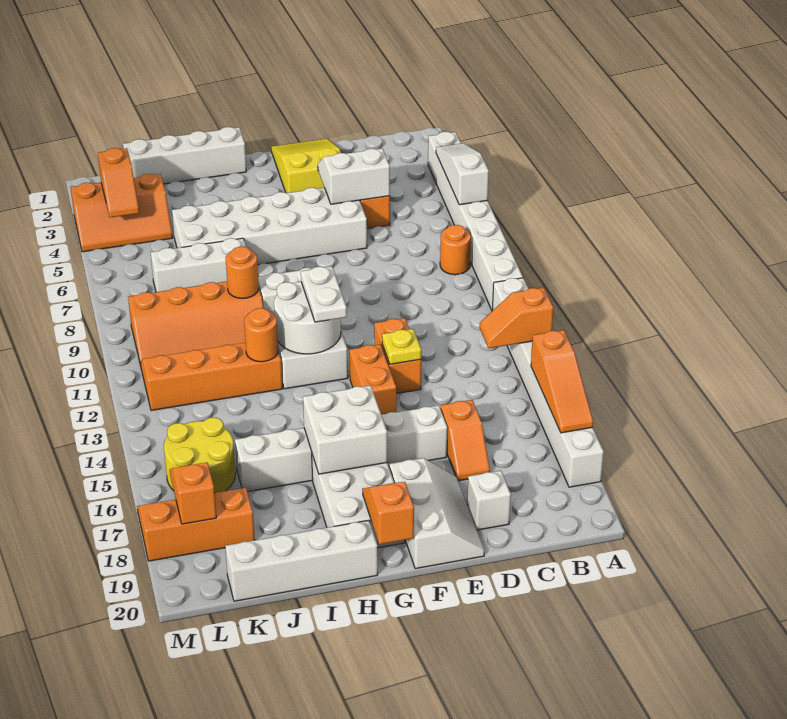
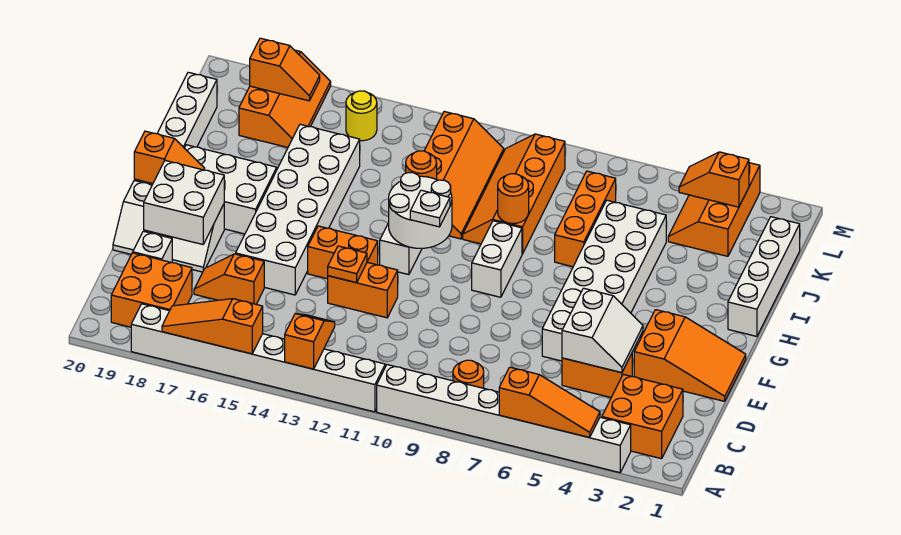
white slope A4:A6 level 2 top 6 -> orange slope A4:A6 level 2 top 6
none -> orange brick B2:C3 level 1
none -> orange brick B18:C19 level 1
yellow slope E1:F3 level 1 top 3 -> orange slope E1:F3 level 1 top 3
yellow plate E13 level 2 -> orange plate E13 level 2
white brick E16:J16 level 1 -> white brick E15:J16 level 1
white plate G11:G12 level 3 -> white plate G11 level 3
white brick G16:H17 level 2 -> white brick E18:F19 level 2
white brick I7:K7 level 1 -> orange brick I7:K7 level 1
yellow round brick K15:L16 level 1 -> yellow round brick L15 level 1

